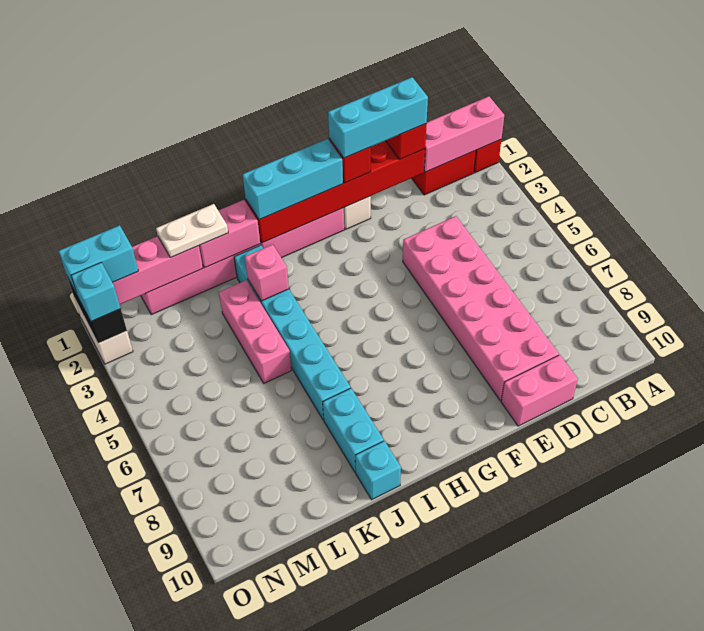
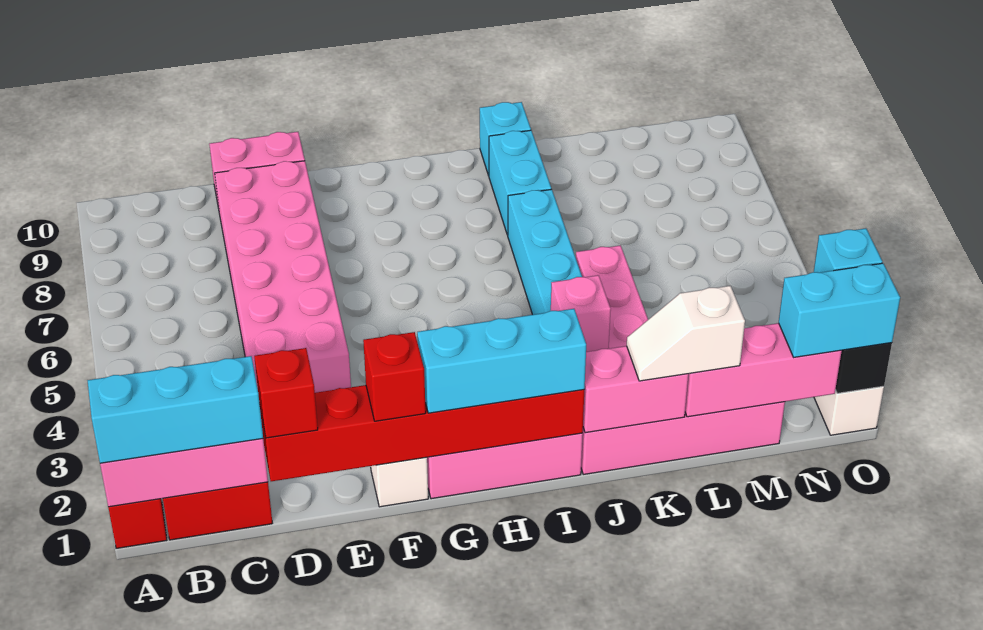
cyan brick D1:F1 level 4 -> cyan brick A1:C1 level 3
white plate K1:L1 level 3 -> white slope K1:L1 level 3 top L

